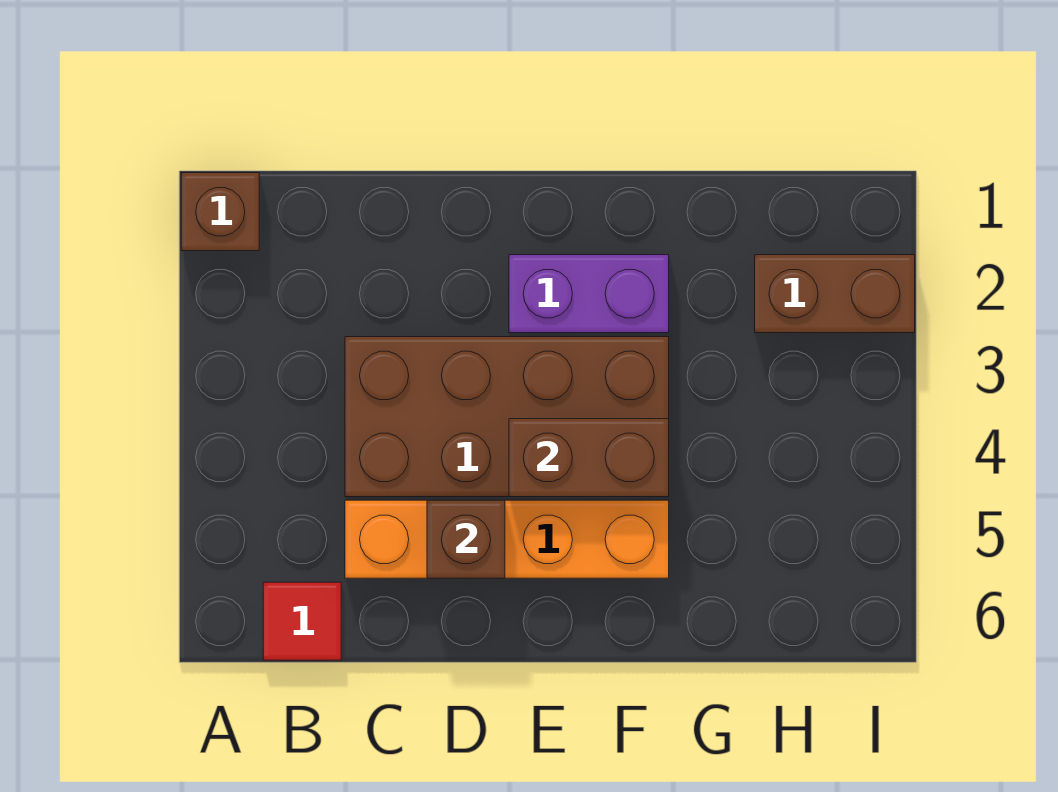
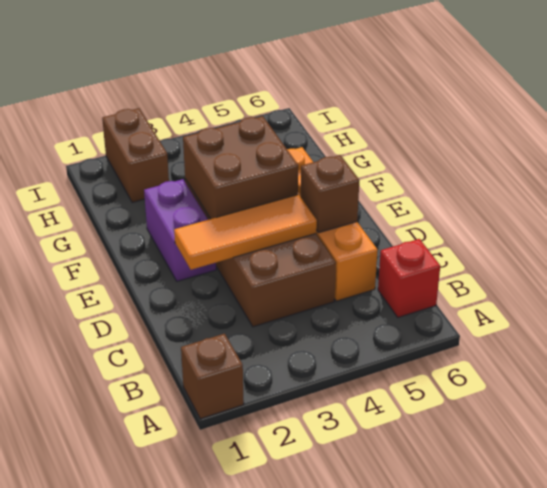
red tile B6 level 1 -> red brick B6 level 1
none -> orange tile D2:D4 level 2
brown brick E4:F4 level 2 -> brown brick E3:F4 level 2

